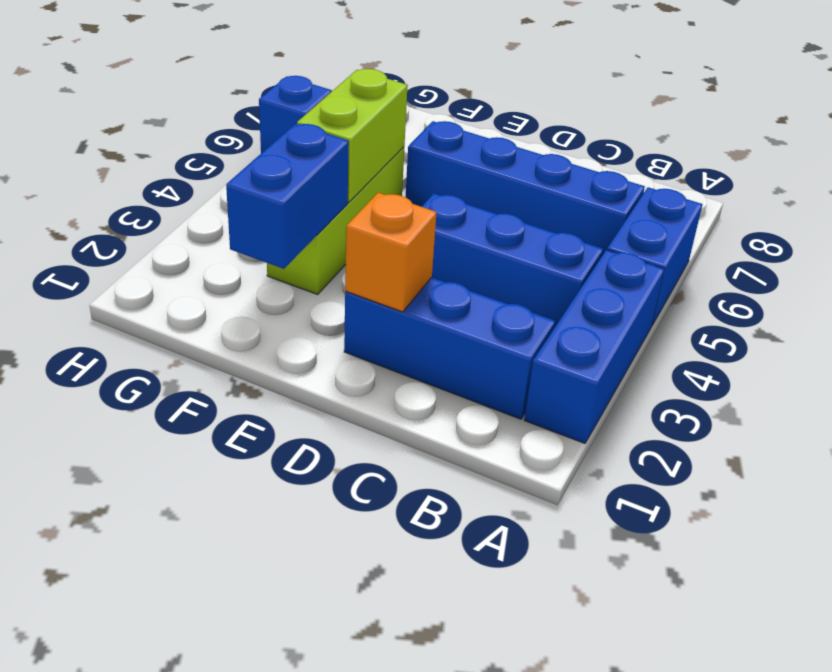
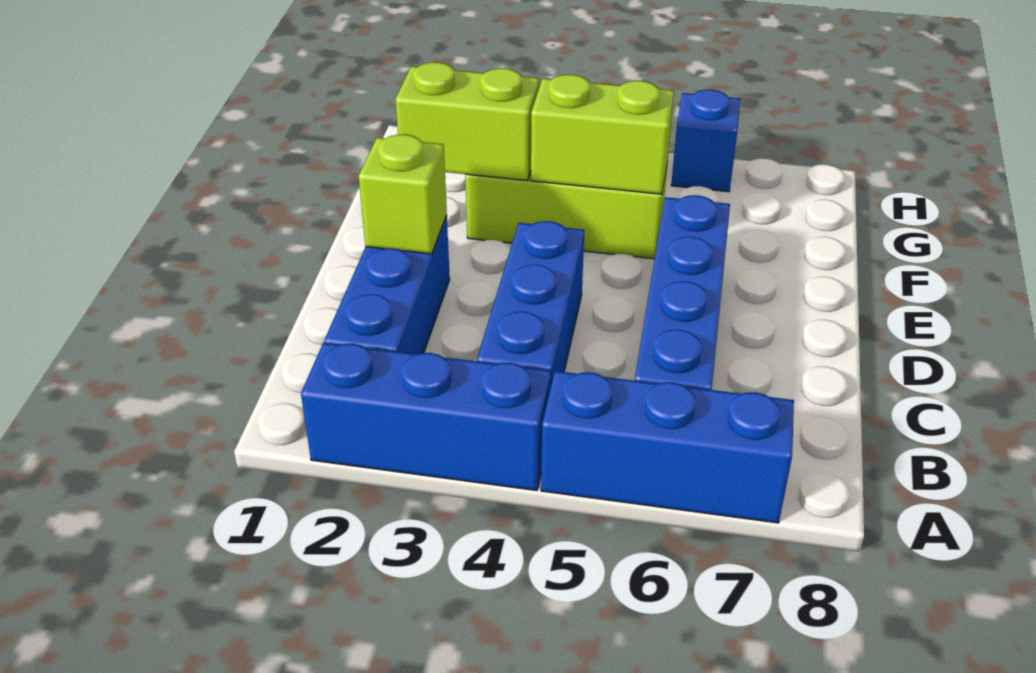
blue brick A5:A6 level 1 -> blue brick A5:A7 level 1
orange brick D2 level 2 -> lime brick D2 level 2
blue brick F2:F3 level 2 -> lime brick F2:F3 level 2

